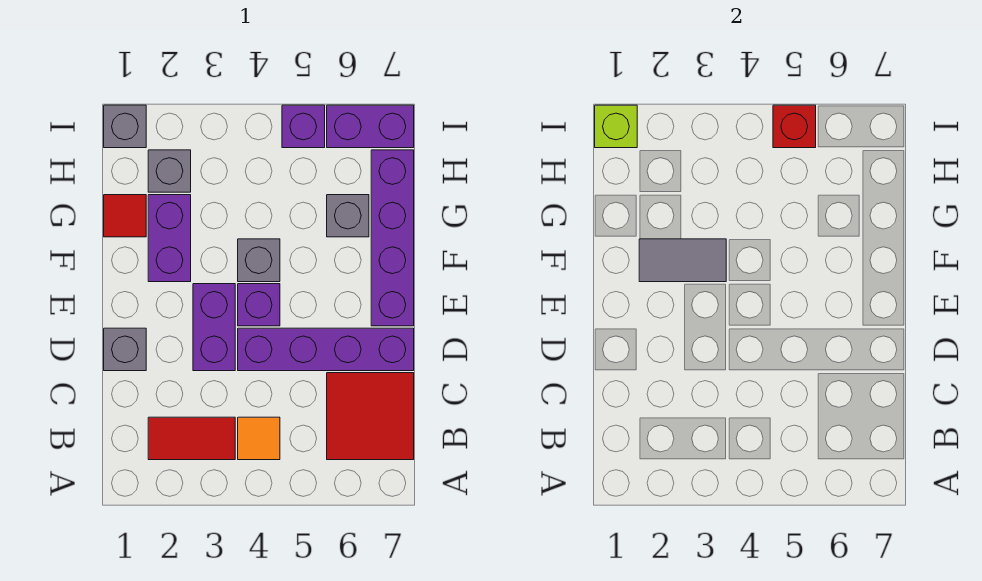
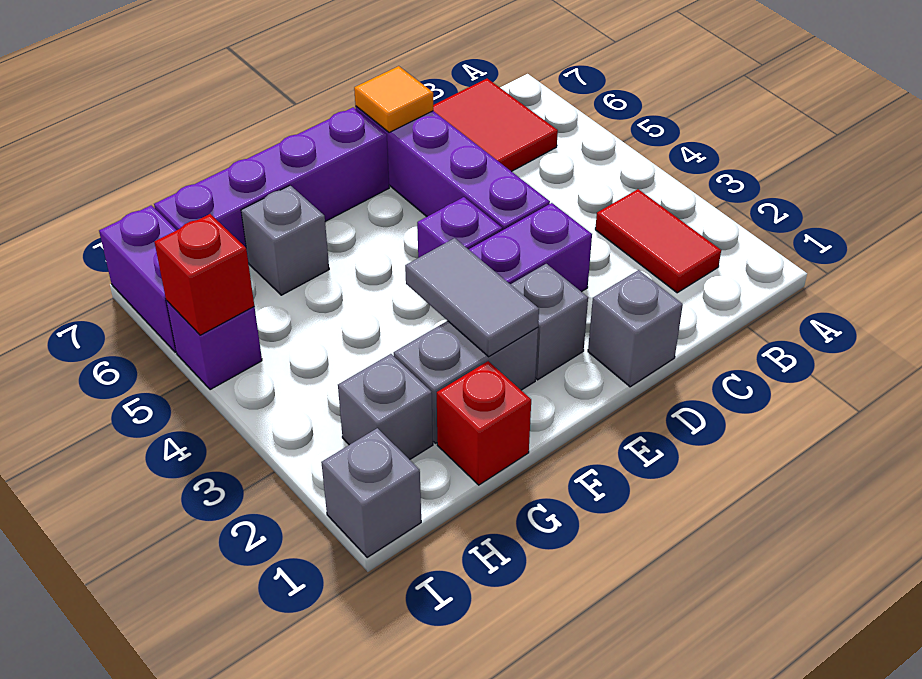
orange tile B4 level 1 -> orange tile D7 level 2
purple brick F2:G2 level 1 -> grey brick F2:G2 level 1
grey brick F4 level 1 -> grey brick E2 level 1
red tile G1 level 1 -> red brick G1 level 1
lime brick I1 level 2 -> none

